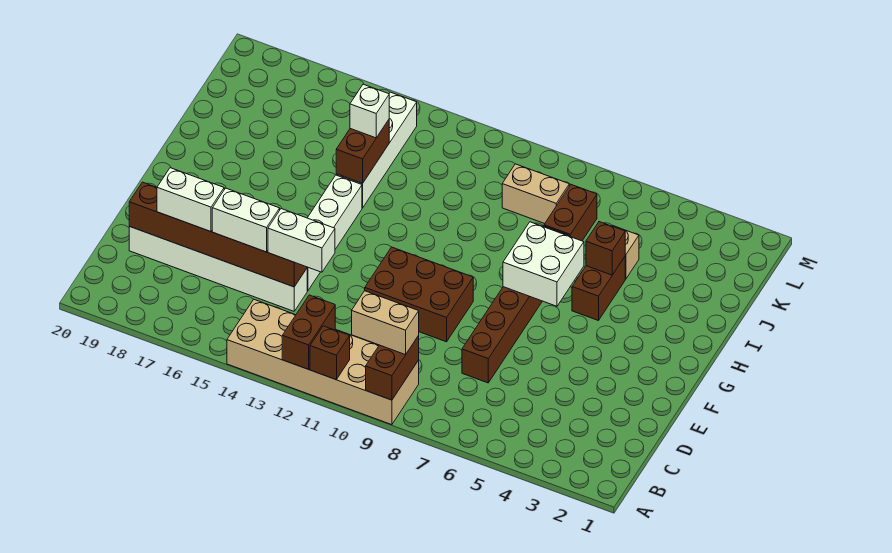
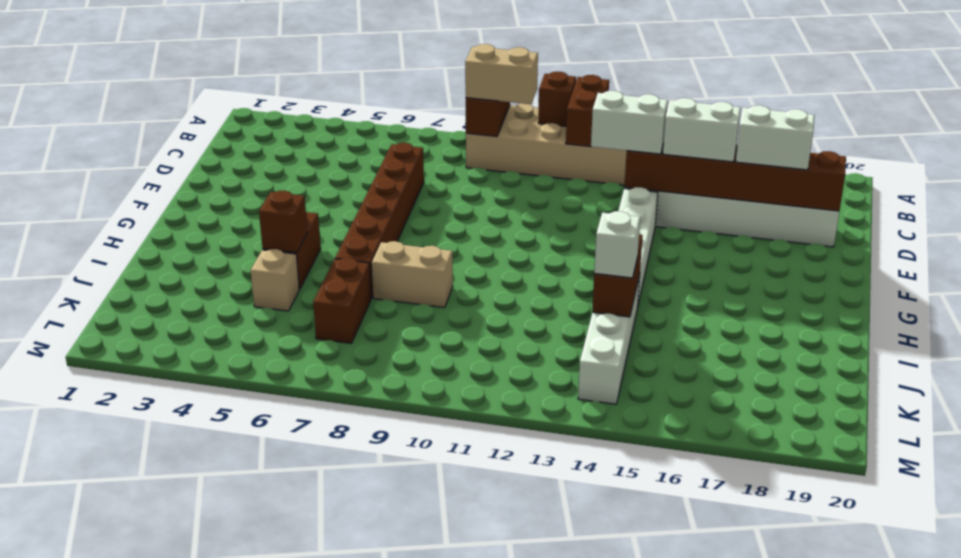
brown brick E9:F11 level 1 -> none
white brick G6:H7 level 2 -> none
tan brick K8:K9 level 1 -> tan brick I8:I9 level 1

